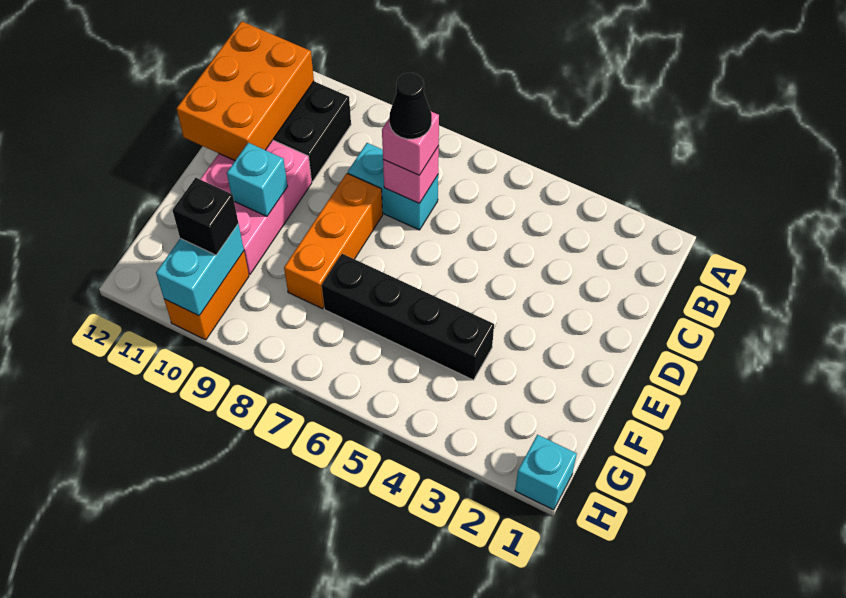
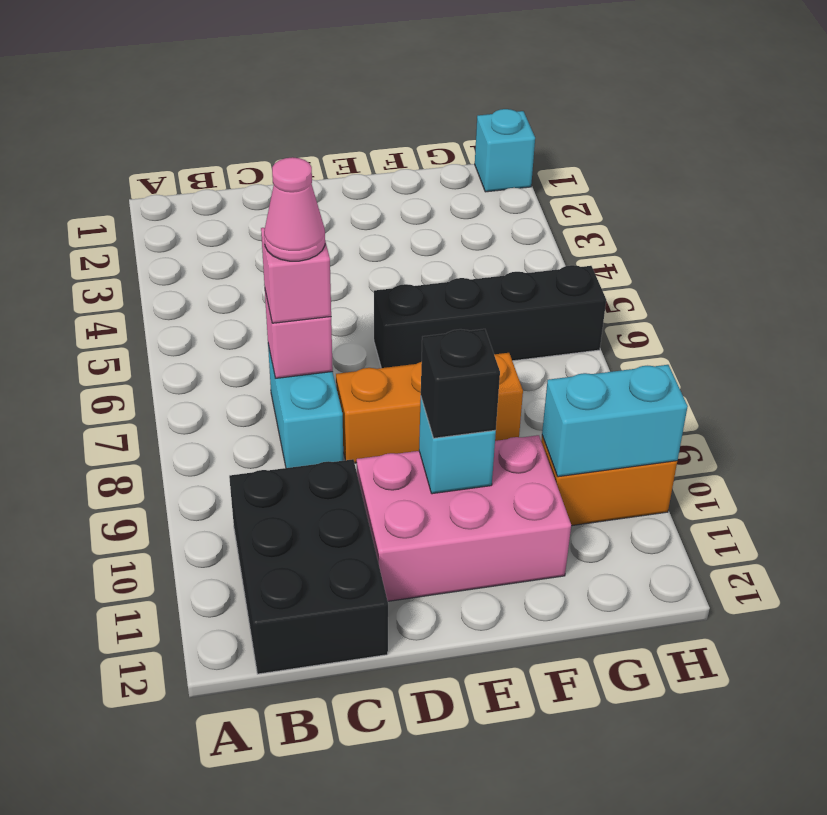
orange brick B11:D12 level 2 -> none
black cone C7 level 4 -> pink cone C7 level 4
black brick F4:F7 level 1 -> black brick E6:H6 level 1
black brick G10 level 3 -> black brick E10 level 3

